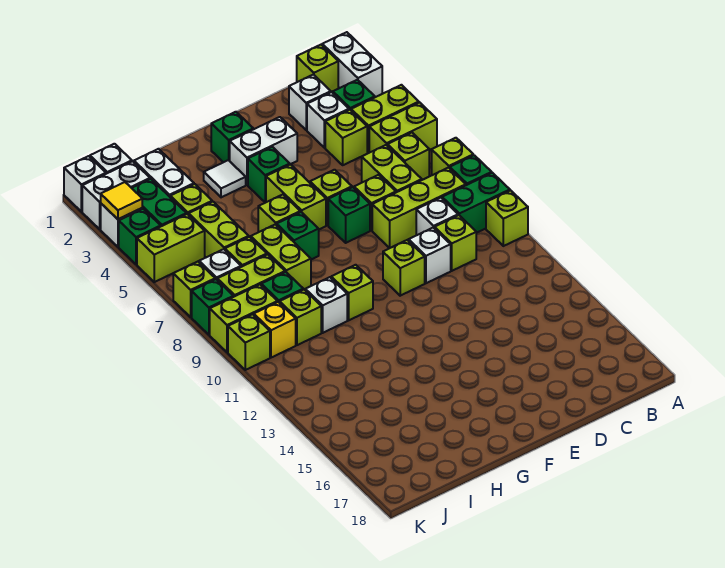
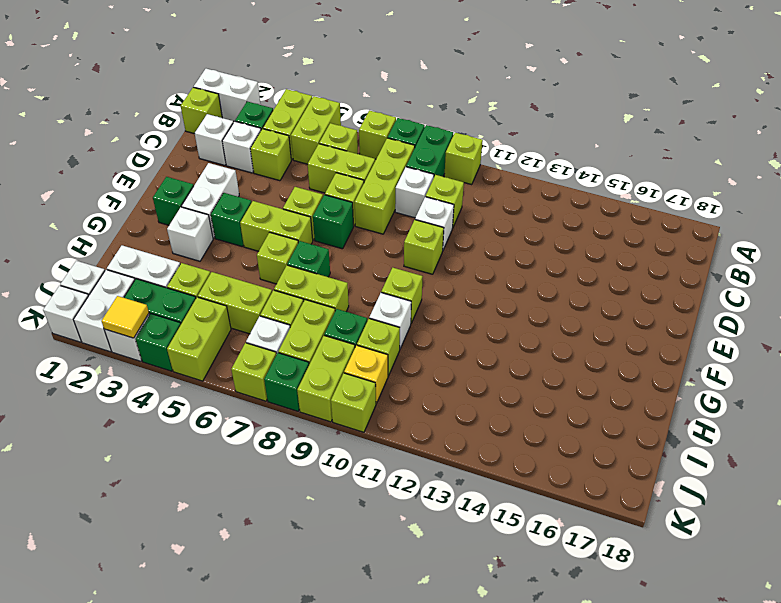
white tile G3 level 1 -> white brick G3 level 1

